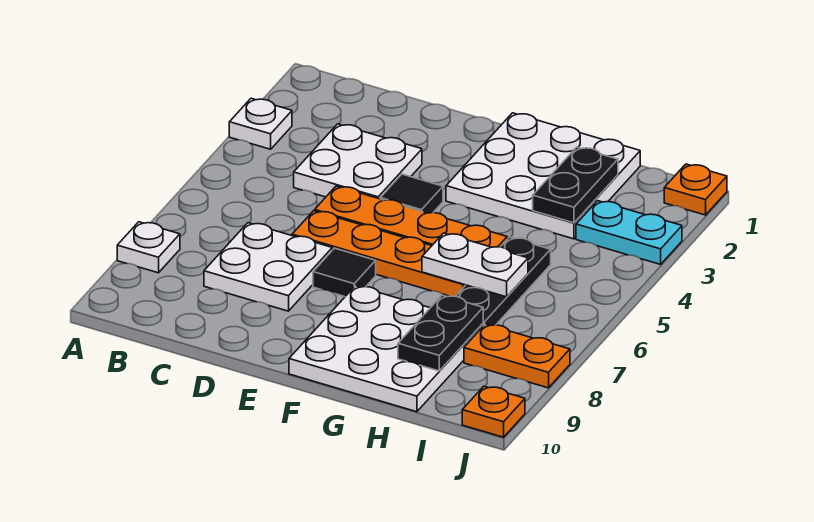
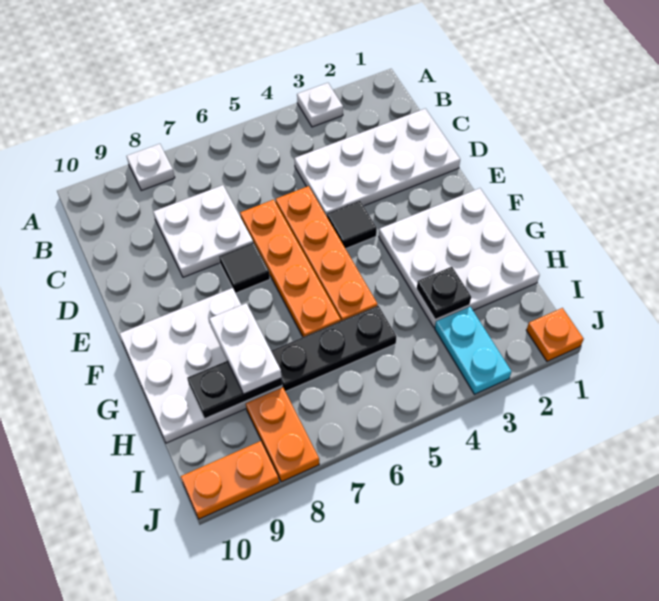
white plate C3:D4 level 1 -> white plate C1:D4 level 1
white plate G6:H6 level 2 -> white plate G8:H8 level 3
black plate H2:H3 level 2 -> black plate H3 level 2
orange plate J10 level 1 -> orange plate J9:J10 level 1

